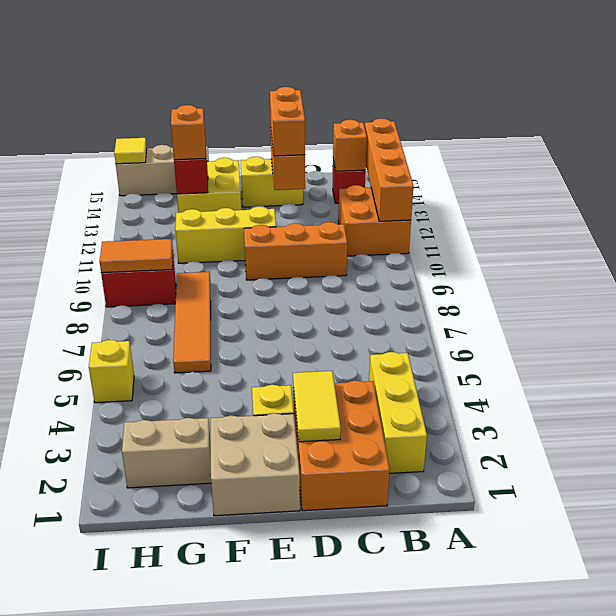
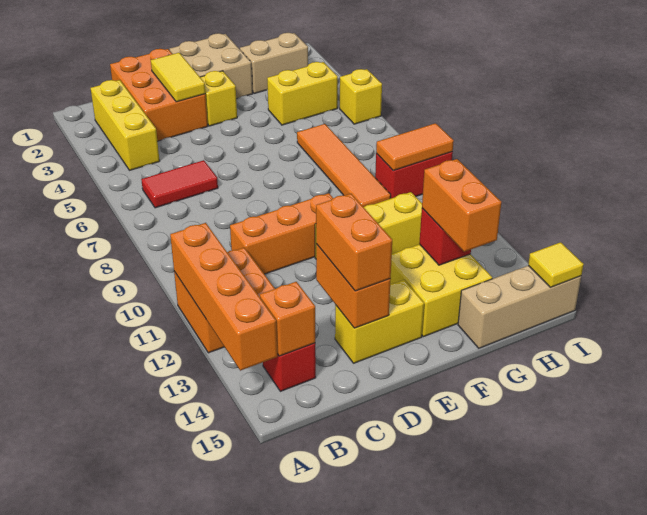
none -> red tile B6:C6 level 1
none -> yellow brick G4:H4 level 1
orange brick G13 level 3 -> orange brick G13:G14 level 3

